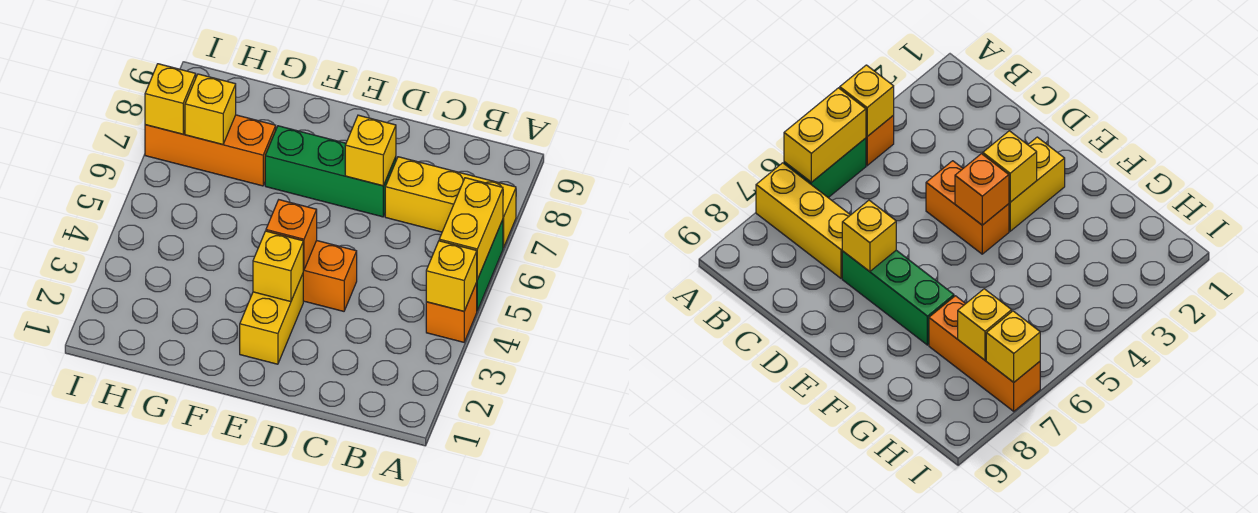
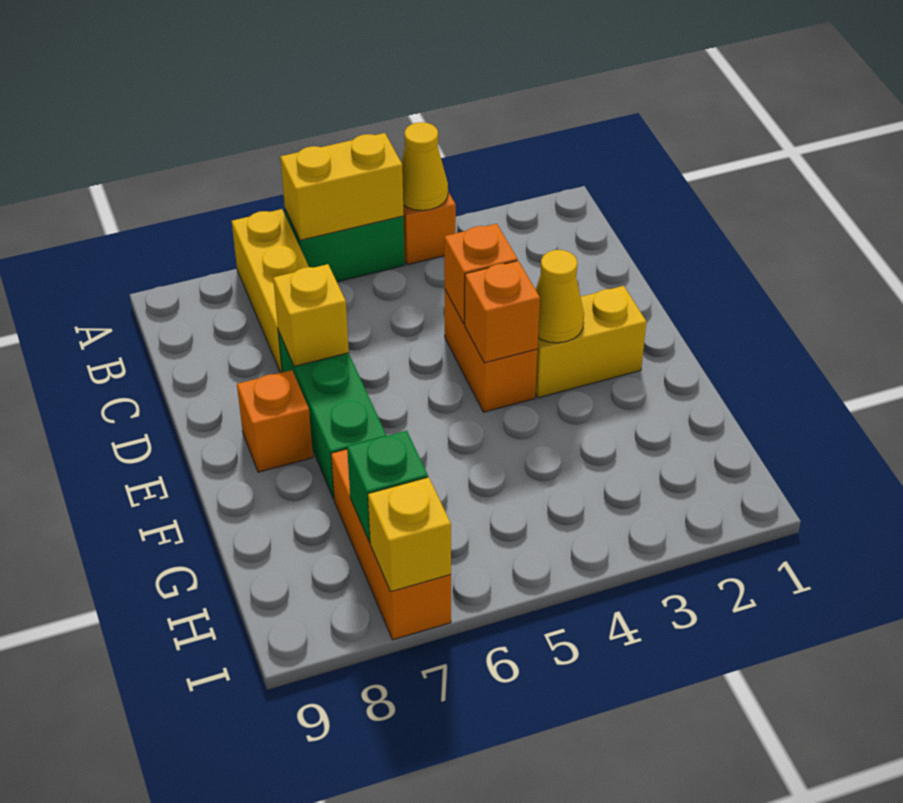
yellow brick A4 level 2 -> yellow cone A4 level 2
none -> orange brick D4 level 2
yellow brick E3 level 2 -> yellow cone E3 level 2
none -> orange brick E8 level 1
yellow brick H7 level 2 -> green brick H7 level 2

